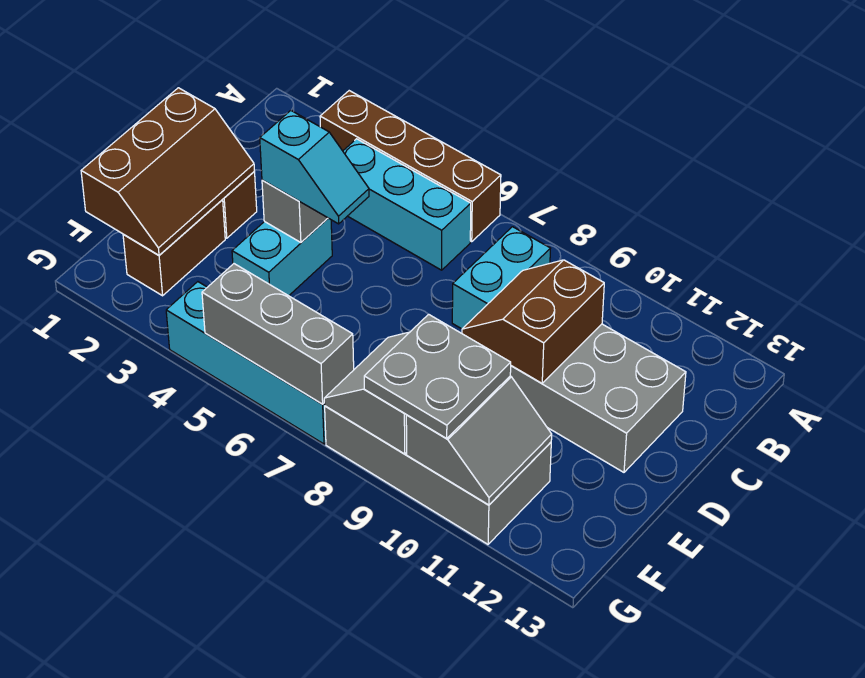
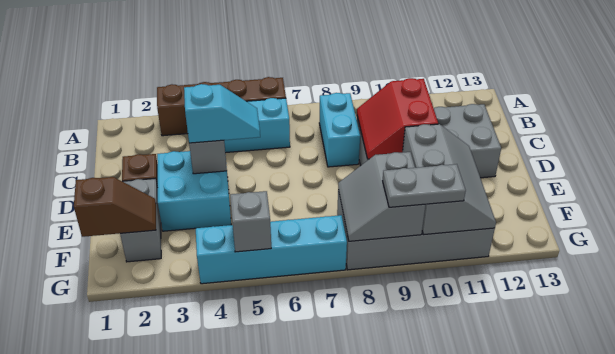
brown slope C9:D10 level 2 top 10 -> red slope C9:D10 level 2 top 10
brown slope D1:F2 level 2 top 1 -> brown slope F1:F2 level 2 top 1
cyan brick D4:E4 level 1 -> cyan brick D3:E4 level 1
brown brick E2:F2 level 1 -> grey brick E2:F2 level 1
grey plate F9:G10 level 3 -> grey plate G9:G10 level 3
grey slope F10:G11 level 2 top 10 -> grey slope E10:G11 level 2 top 10
grey brick G5:G7 level 2 -> grey brick G5 level 2

